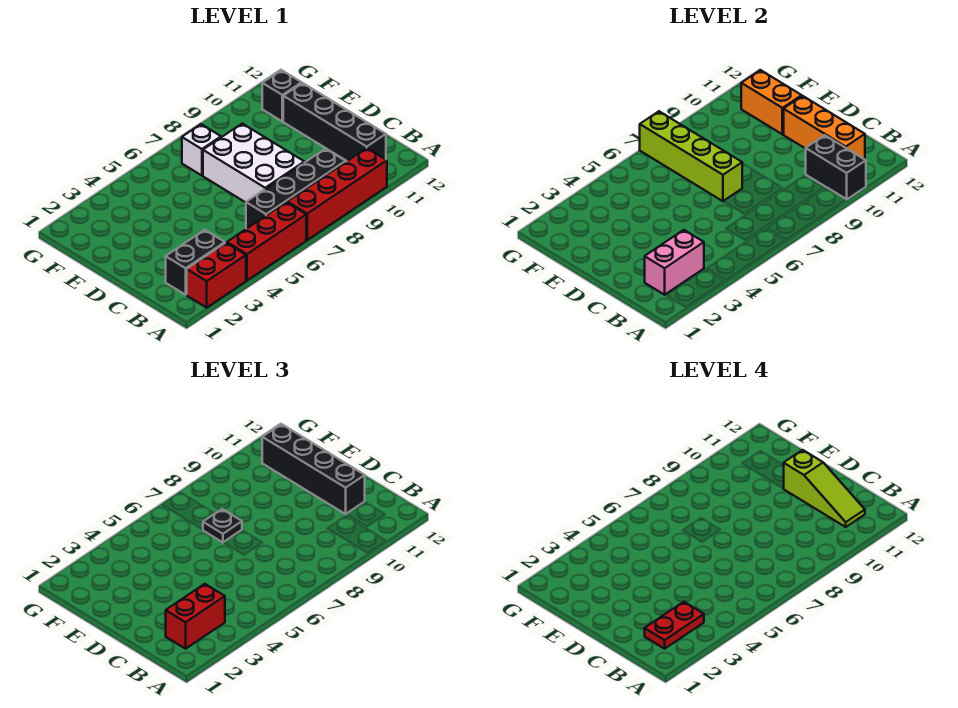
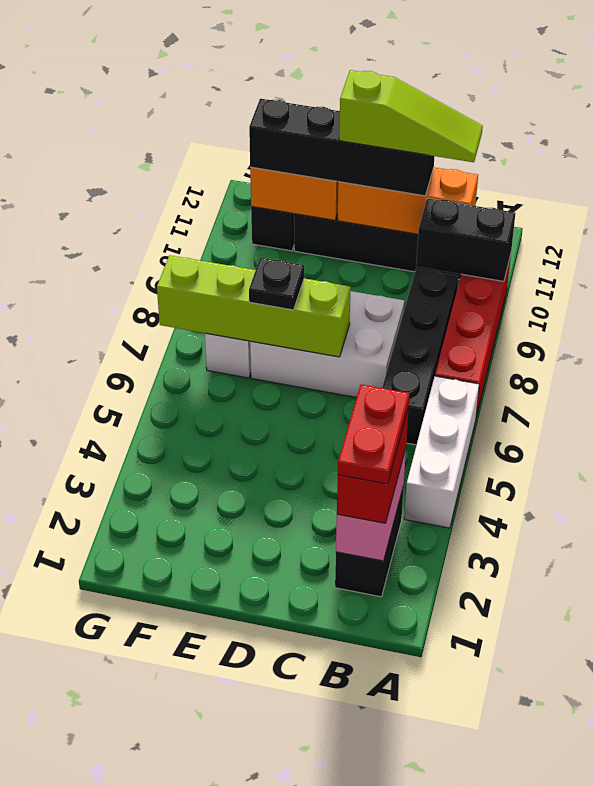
red brick A2:A3 level 1 -> none
red brick A4:A6 level 1 -> white brick A4:A6 level 1

